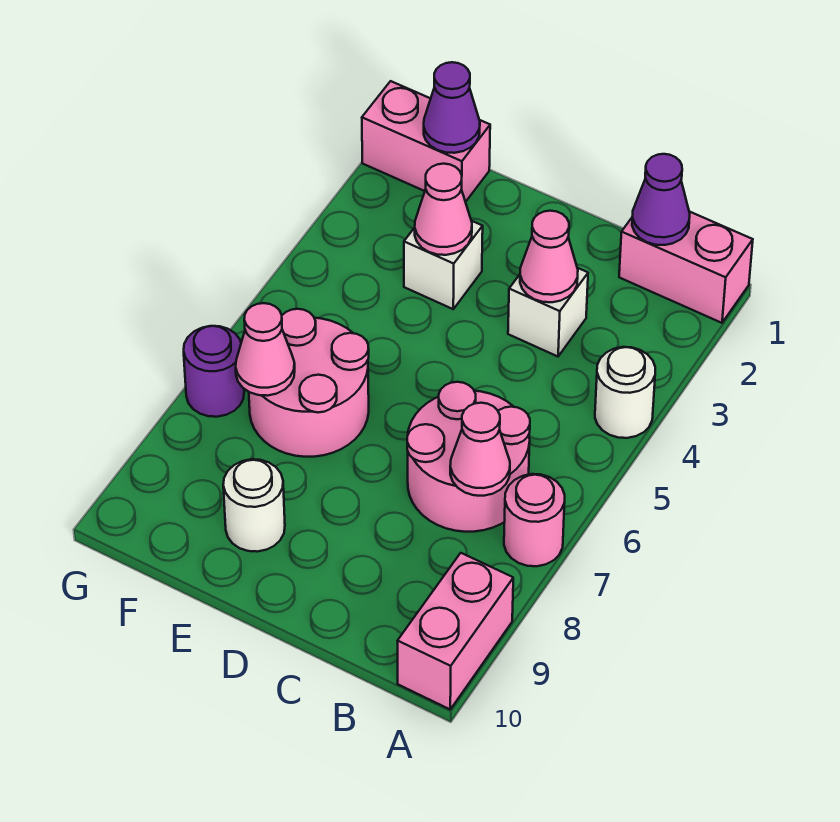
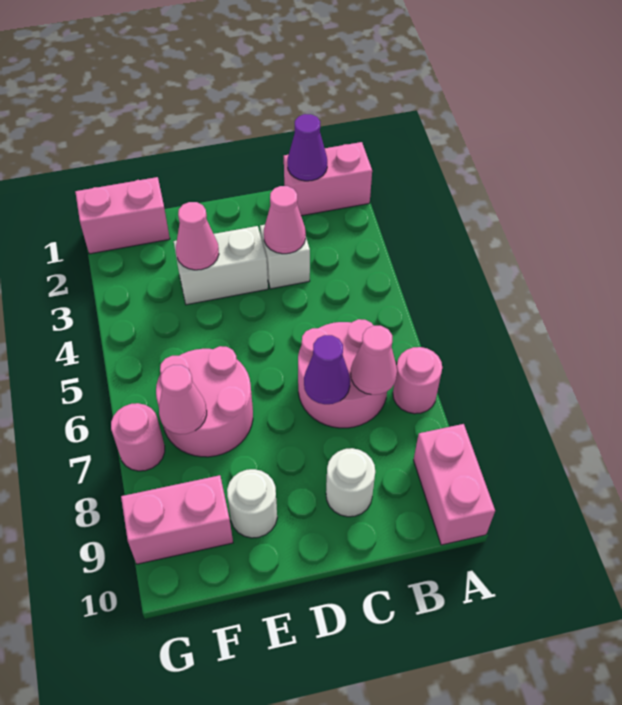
white round brick A4 level 1 -> white round brick C9 level 1
white brick E3 level 1 -> white brick D3:E3 level 1
purple cone F1 level 2 -> purple cone C7 level 2
none -> pink brick F9:G9 level 1
purple round brick G7 level 1 -> pink round brick G7 level 1

